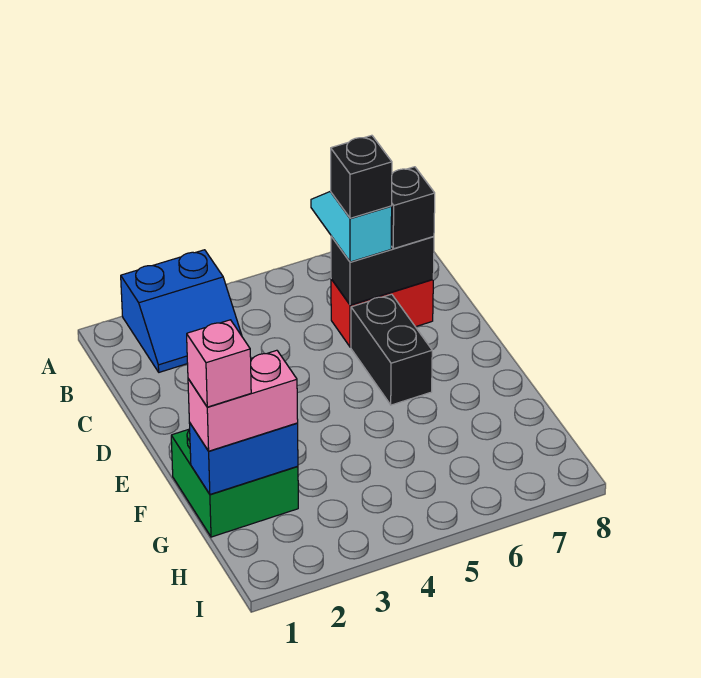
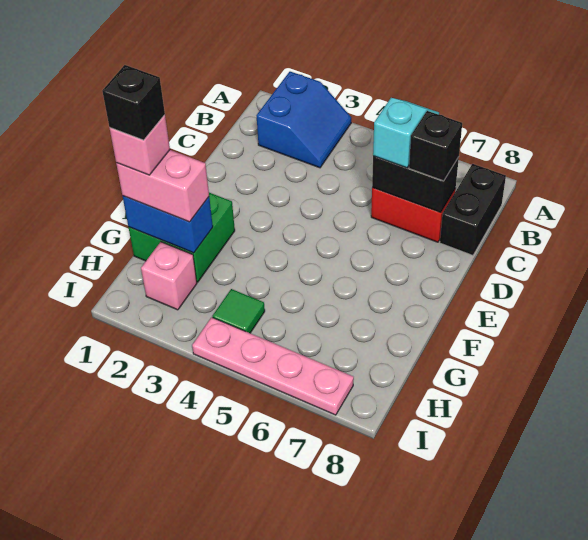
blue slope A2:B3 level 1 top A -> blue slope A2:B3 level 1 top 2
black brick C6 level 4 -> black brick G1 level 5
black brick D6:E6 level 1 -> black brick B8:C8 level 1
none -> pink brick H2 level 1
none -> green tile H4 level 1
none -> pink plate I4:I7 level 1

